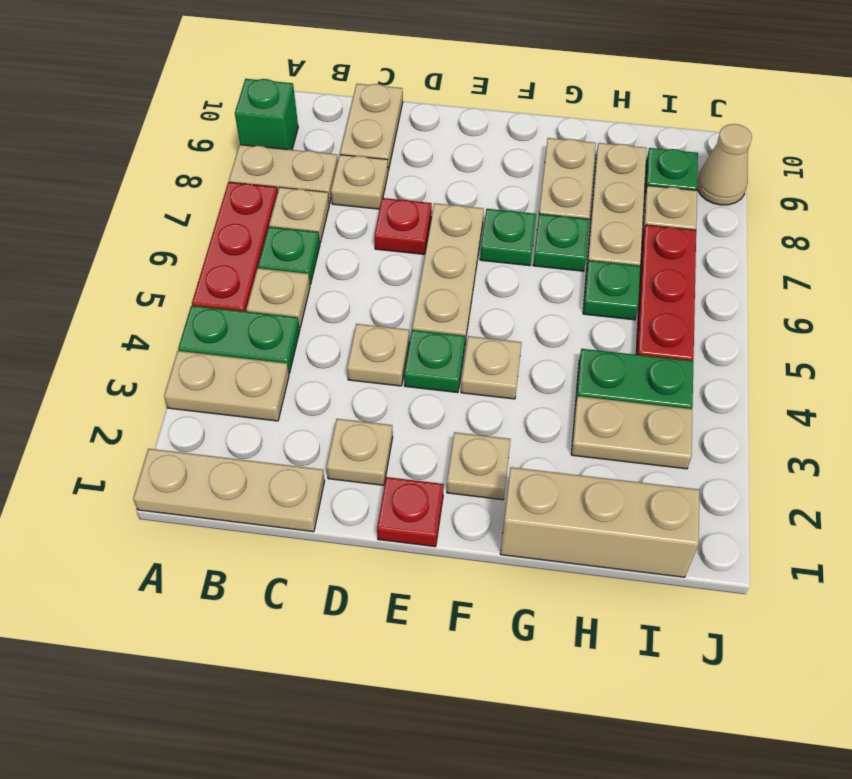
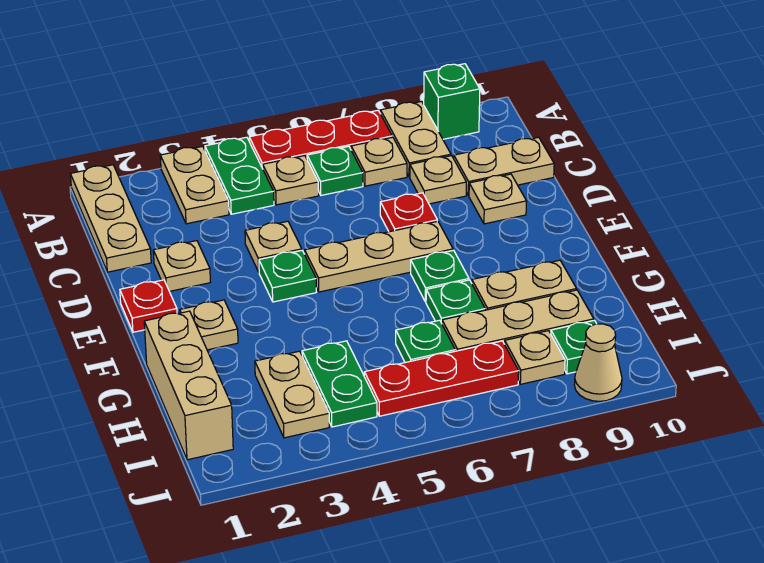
tan plate F4 level 1 -> tan plate D9 level 1

